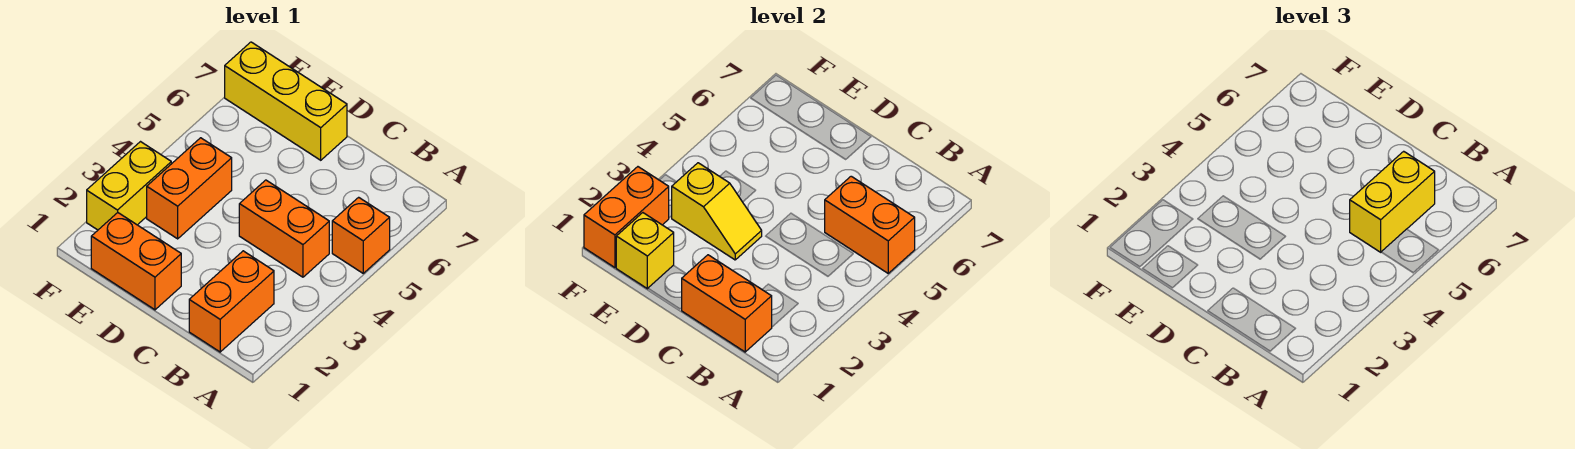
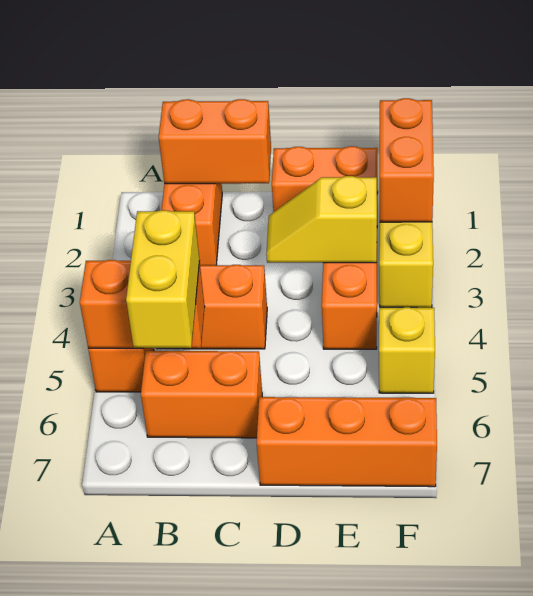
none -> orange brick B6:C6 level 1
yellow brick D7:F7 level 1 -> orange brick D7:F7 level 1
yellow brick E1 level 2 -> yellow brick F5 level 1

